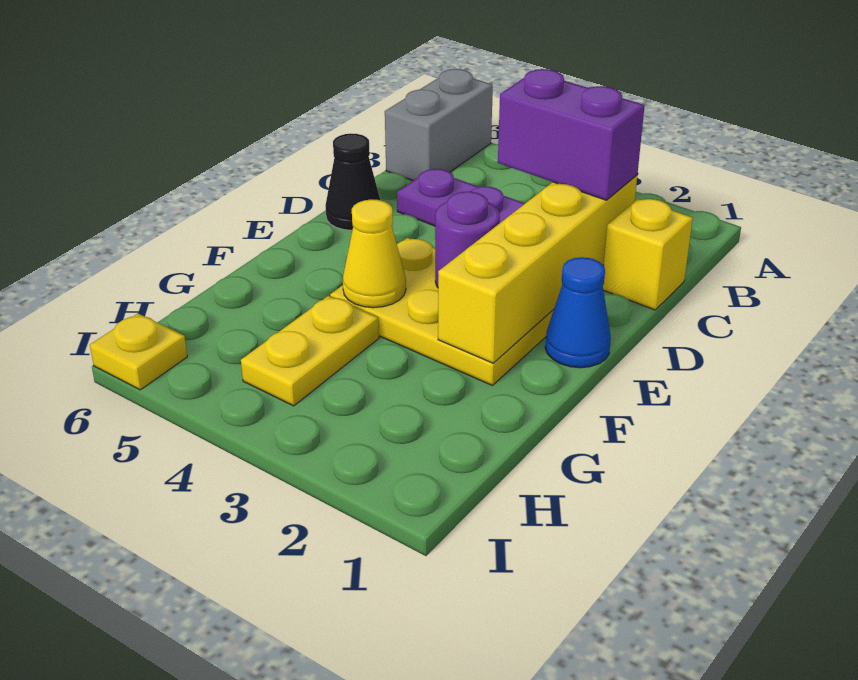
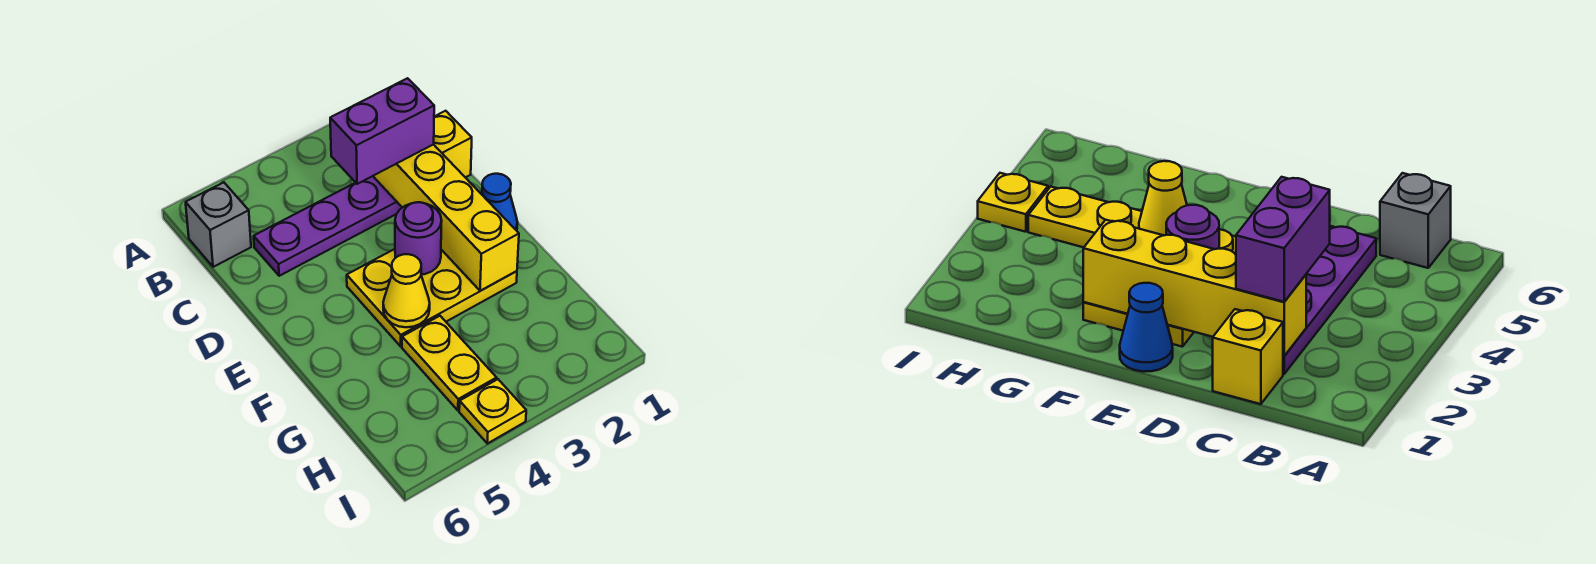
grey brick A6:B6 level 1 -> grey brick B6 level 1
black cone D6 level 1 -> none
yellow plate I6 level 1 -> yellow plate I4 level 1

